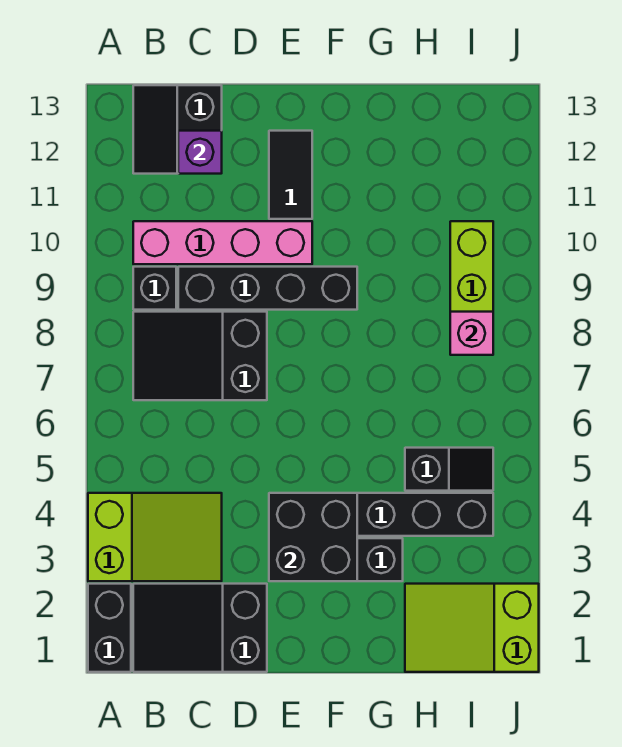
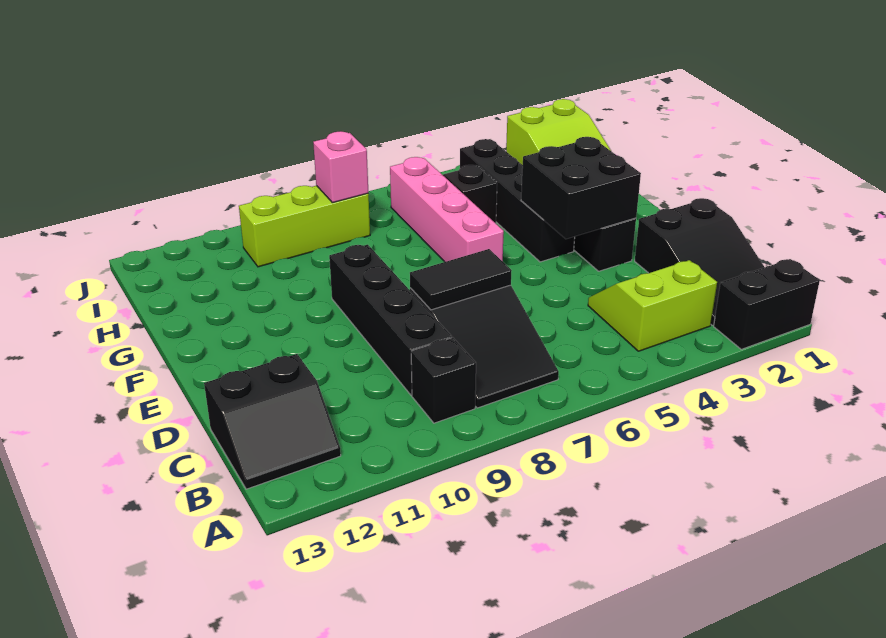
lime slope A3:C4 level 1 top A -> lime slope B3:C4 level 1 top B
pink brick B10:E10 level 1 -> pink brick F6:I6 level 1
purple brick C12 level 2 -> none
black tile E11:E12 level 1 -> black tile D7:D8 level 2

